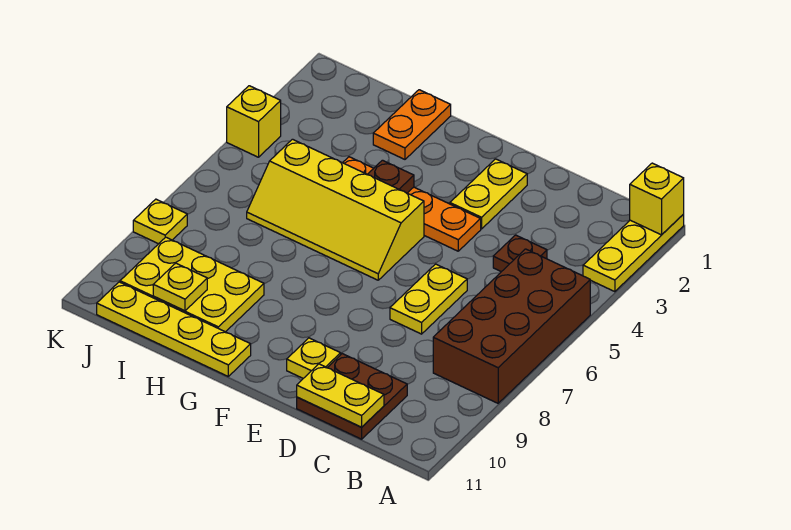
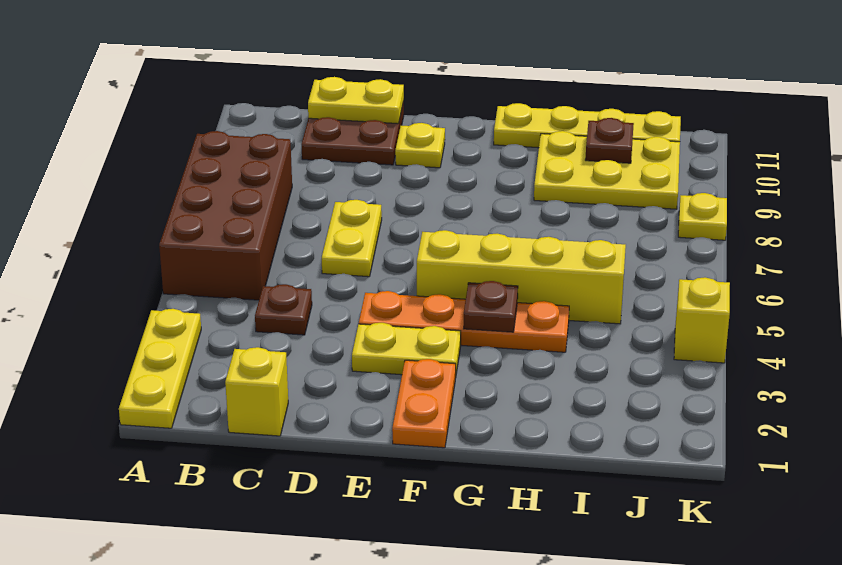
yellow brick A1 level 2 -> yellow brick C1 level 1
yellow plate E2:E3 level 1 -> yellow plate E3:F3 level 1
orange plate H1:H2 level 1 -> orange plate F1:F2 level 1
yellow plate I10 level 2 -> brown plate I10 level 2

